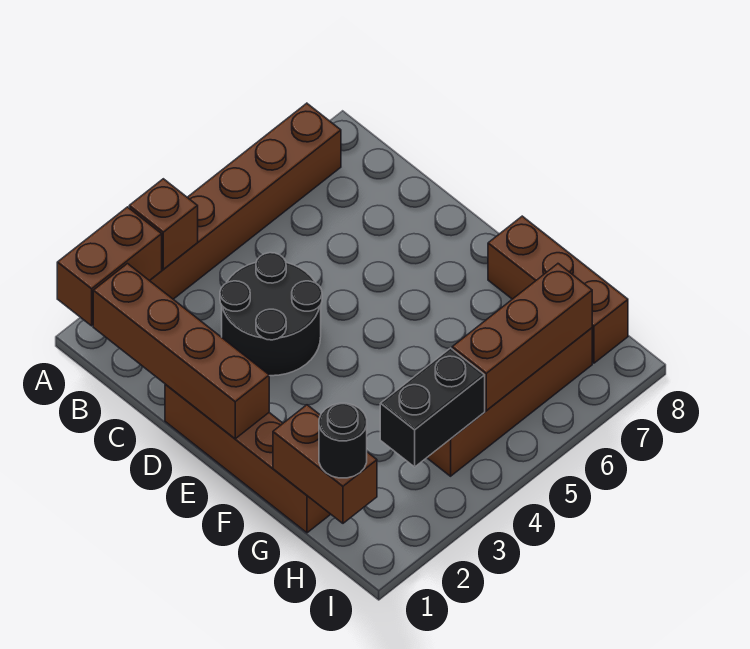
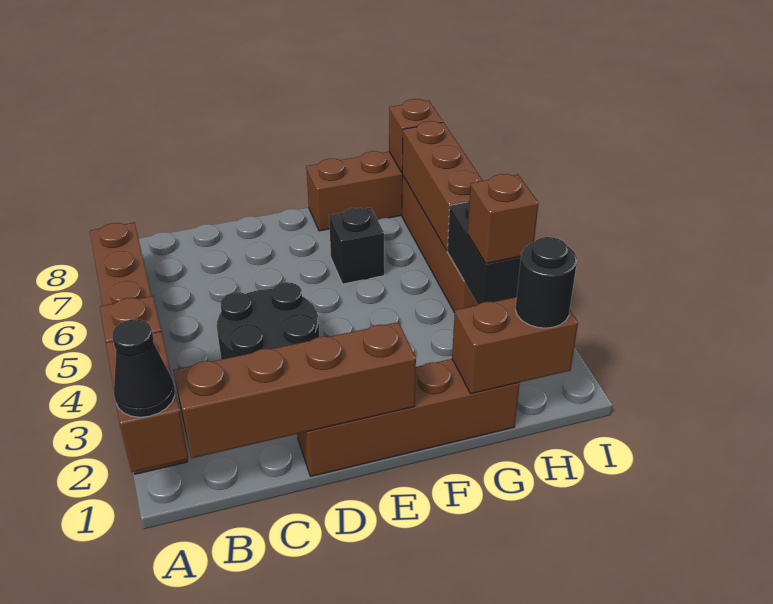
none -> black cone A1 level 3
none -> black brick F6 level 1
none -> brown brick H3 level 3
none -> brown brick H8 level 2

